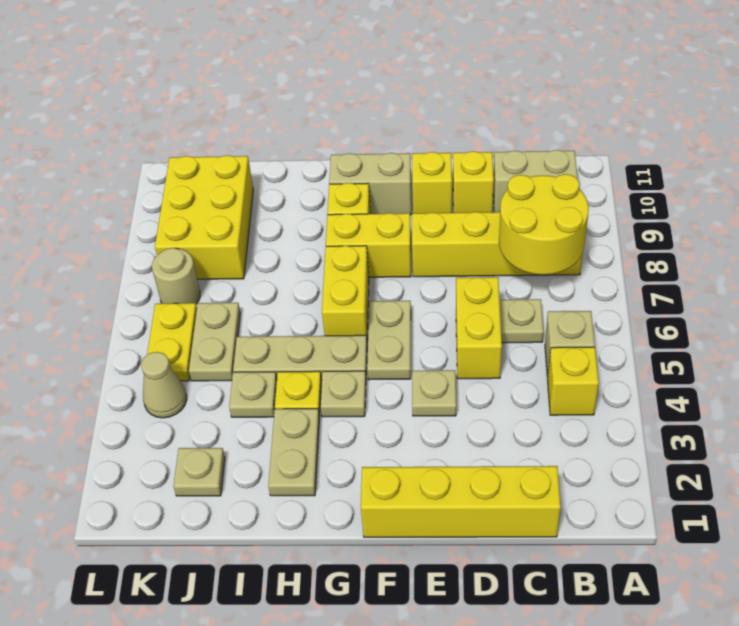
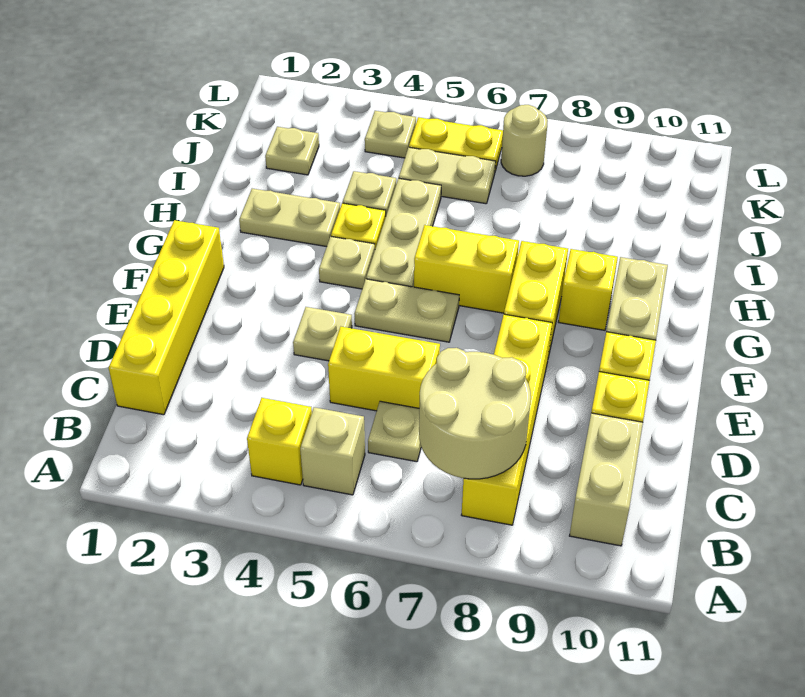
yellow round brick B7:C8 level 2 -> tan round brick B7:C8 level 2
yellow brick J8:K10 level 1 -> none
tan cone K4 level 1 -> tan plate K4 level 1

